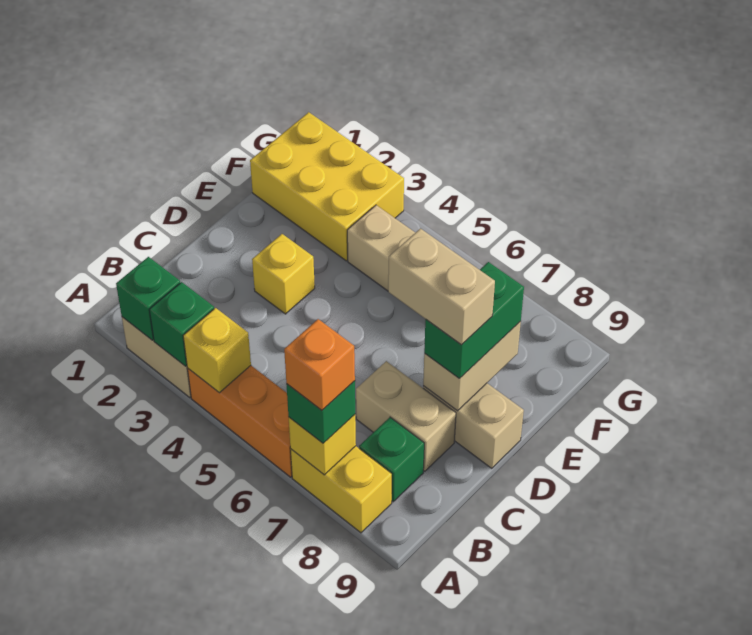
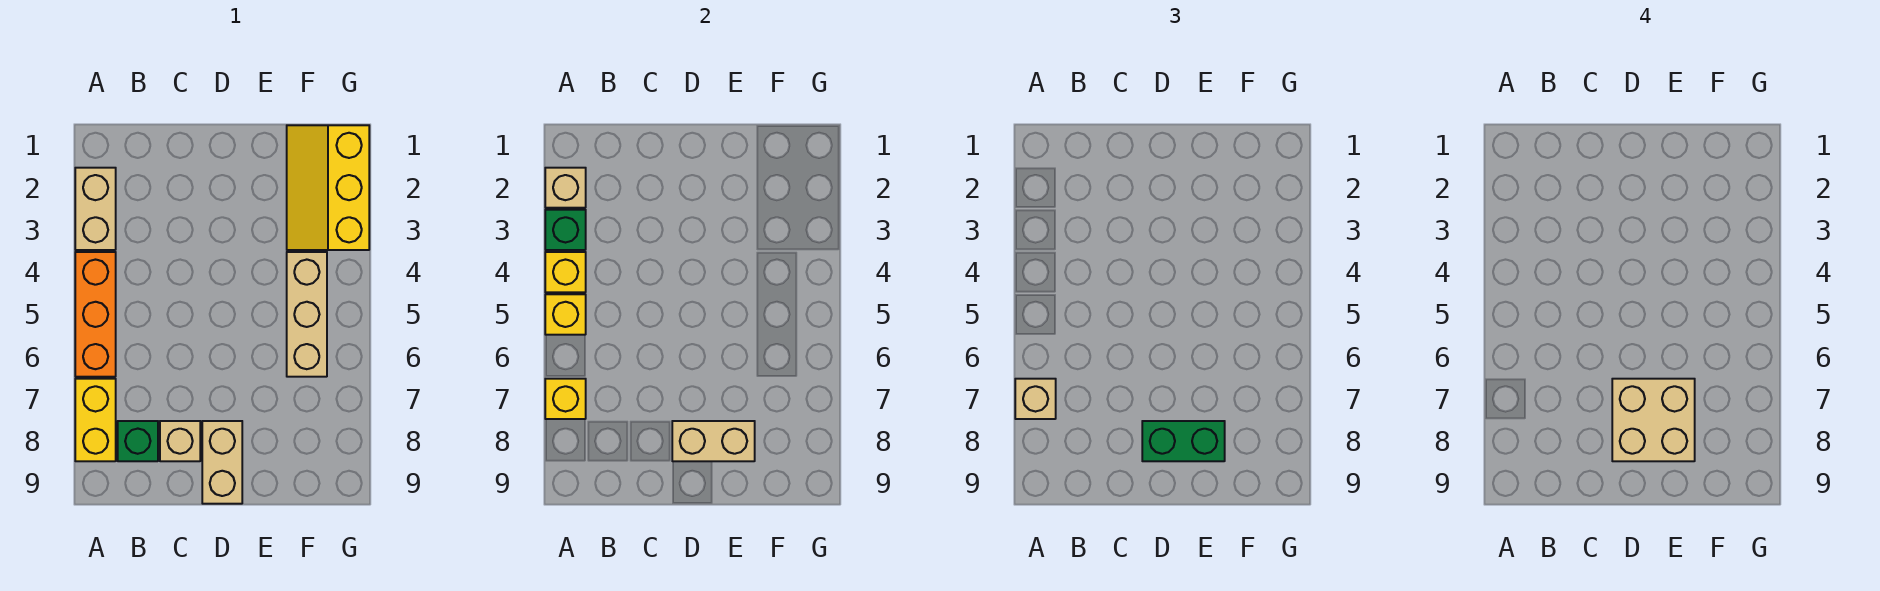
green brick A2 level 2 -> tan brick A2 level 2
green brick A7 level 3 -> tan brick A7 level 3
orange brick A7 level 4 -> none
tan brick C7:C8 level 1 -> tan brick C8 level 1
yellow brick D3 level 1 -> yellow brick A5 level 2
tan brick D7:D8 level 4 -> tan brick D7:E8 level 4
yellow brick F1:G3 level 1 -> yellow slope F1:G3 level 1 top G

